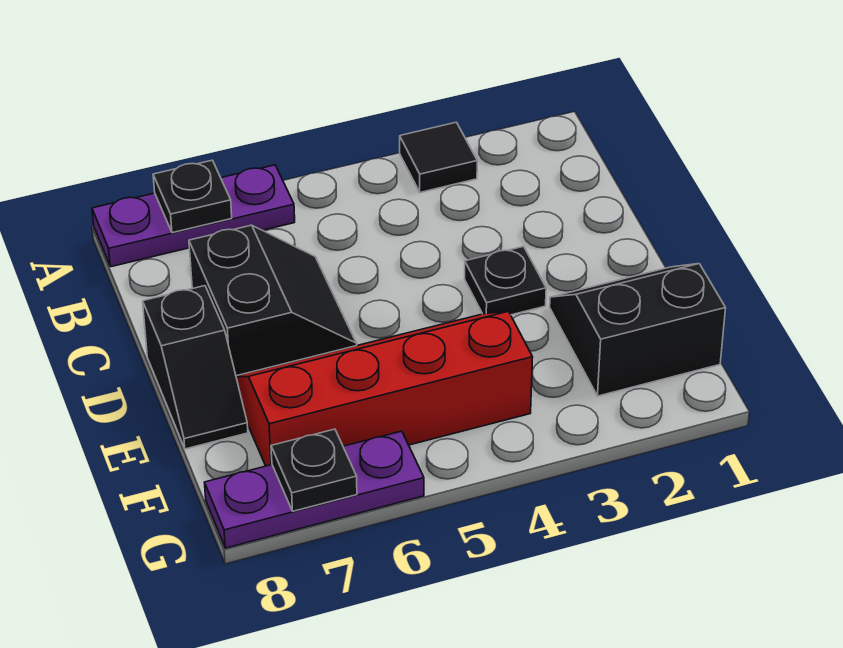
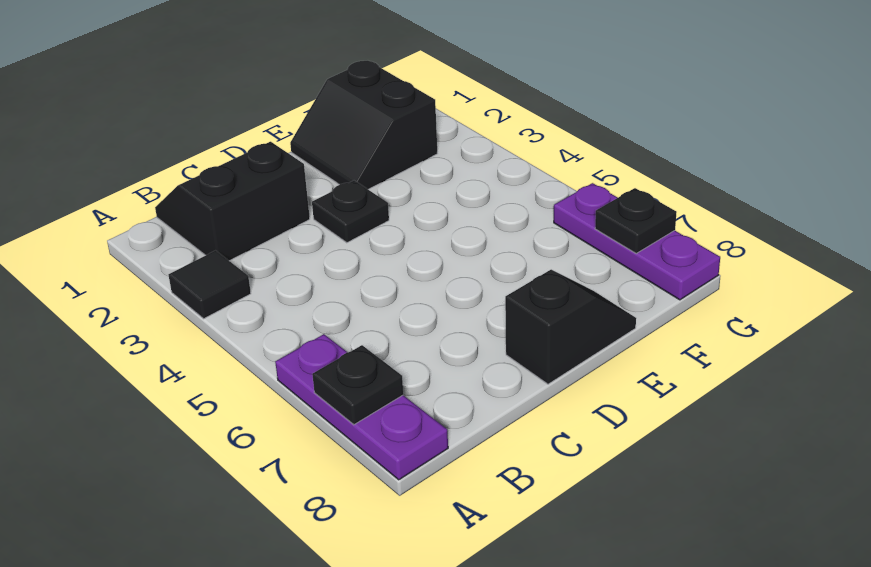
black slope C6:D7 level 1 top 7 -> black slope B1:C2 level 1 top 2
red slope E4:F7 level 1 top F -> none

